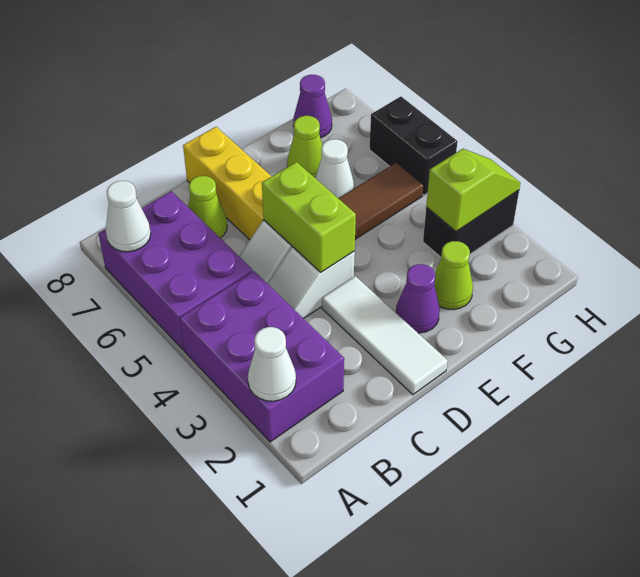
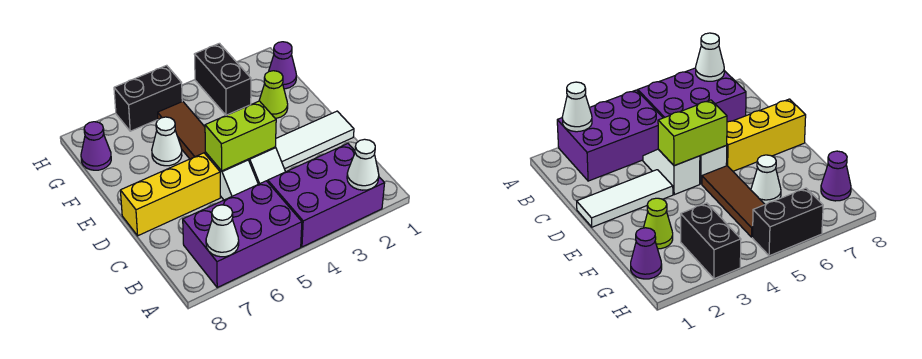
lime cone C7 level 1 -> none
purple cone E2 level 1 -> purple cone G1 level 1
lime cone F7 level 1 -> none
lime slope G3:H3 level 2 top G -> none

